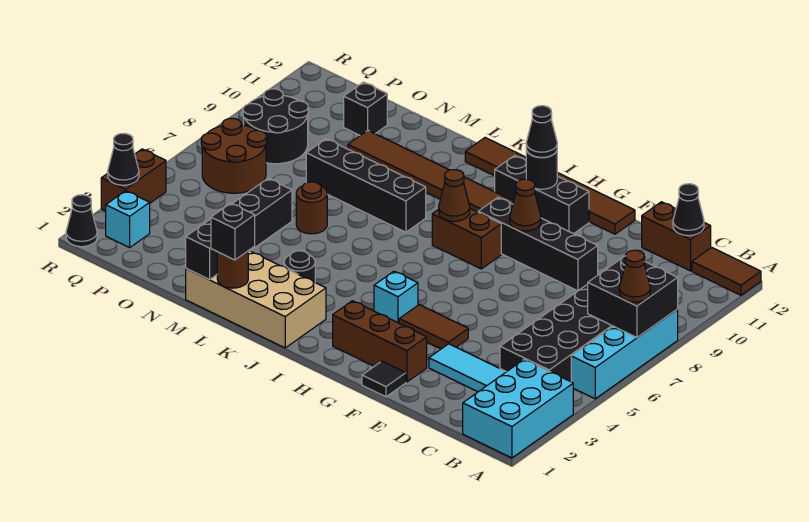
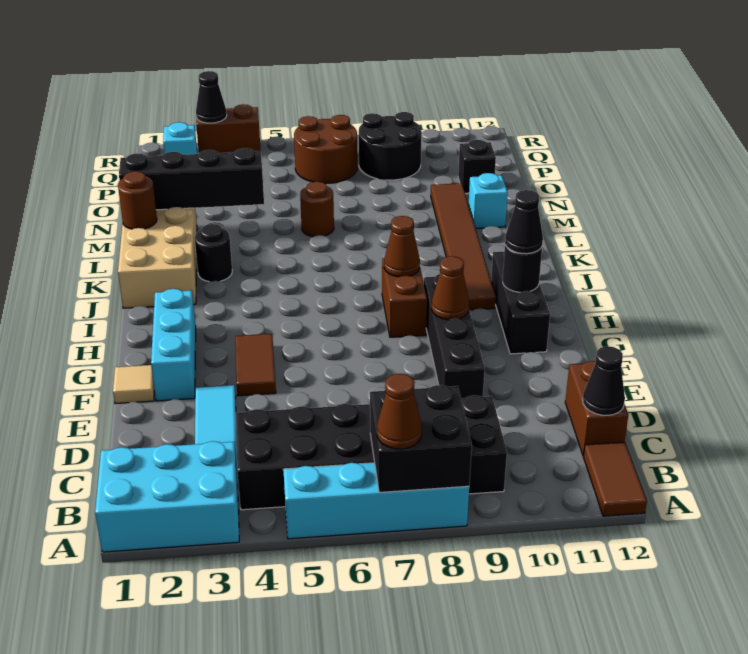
black tile F1 level 1 -> tan tile F1 level 1
brown brick F2:H2 level 1 -> cyan brick F2:H2 level 1
brown tile F12:K12 level 1 -> none
cyan brick H4 level 1 -> cyan brick M11 level 1
black brick K8:N8 level 1 -> none
black brick L1 level 3 -> none
black cone R1 level 1 -> none

